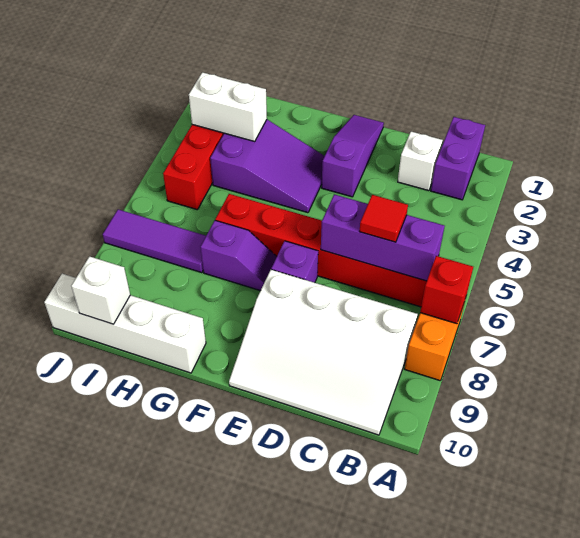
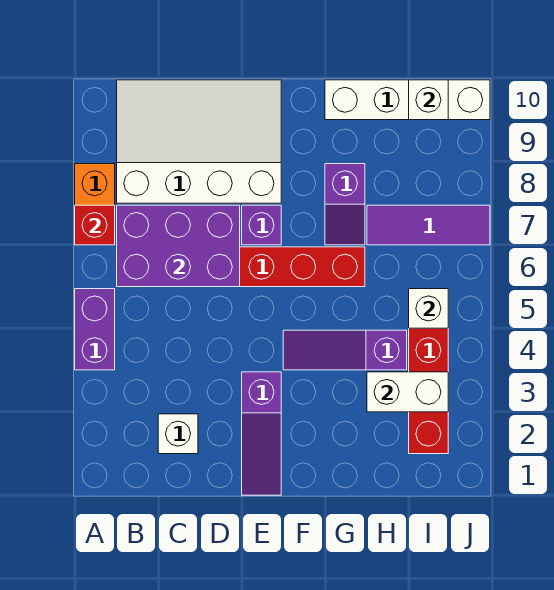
purple brick B1:B2 level 1 -> purple brick A4:A5 level 1
purple brick B6:D6 level 2 -> purple brick B6:D7 level 2
red tile C6 level 3 -> none
purple slope F3:H4 level 1 top H -> purple slope F4:H4 level 1 top H
purple slope F7:G7 level 1 top G -> purple slope G7:G8 level 1 top 8
none -> white brick I5 level 2

